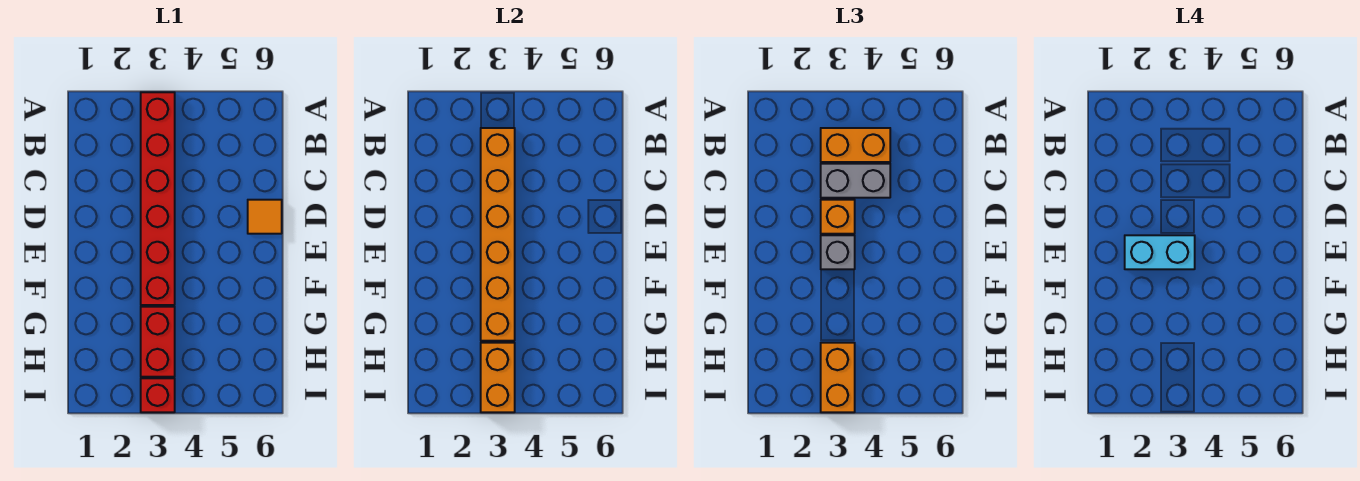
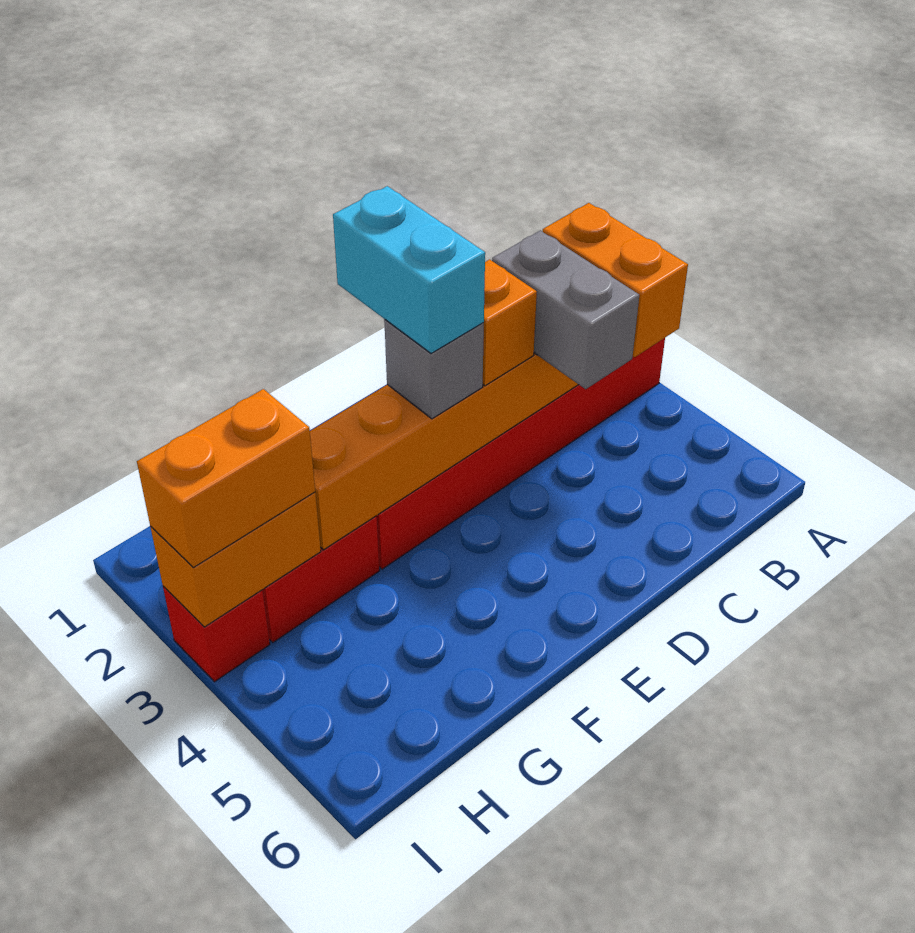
orange tile D6 level 1 -> none

